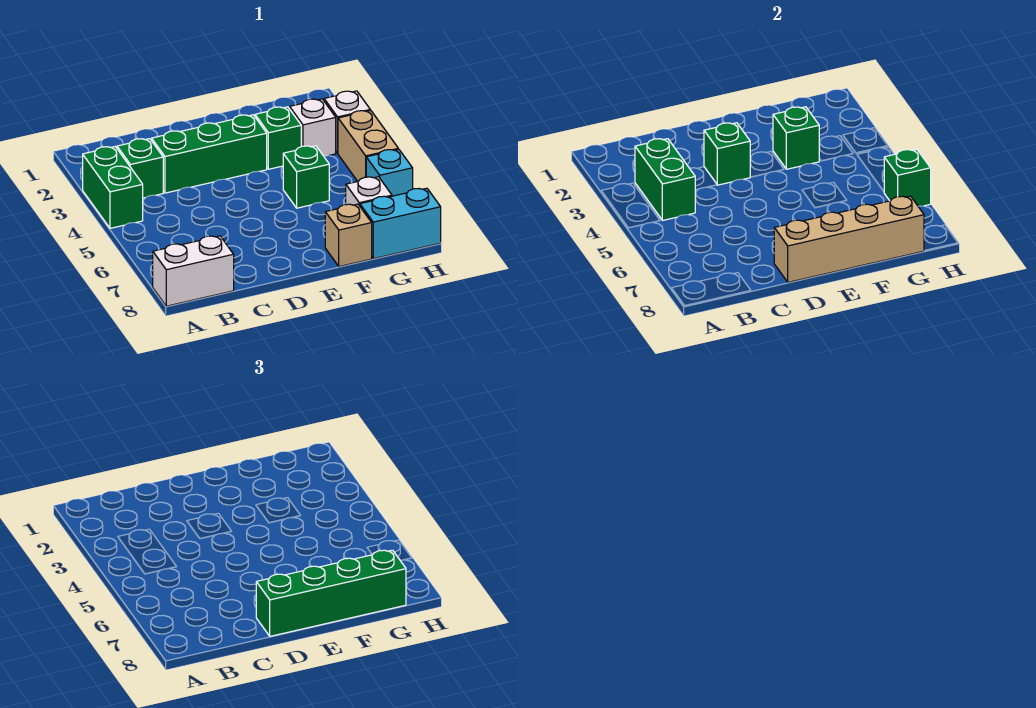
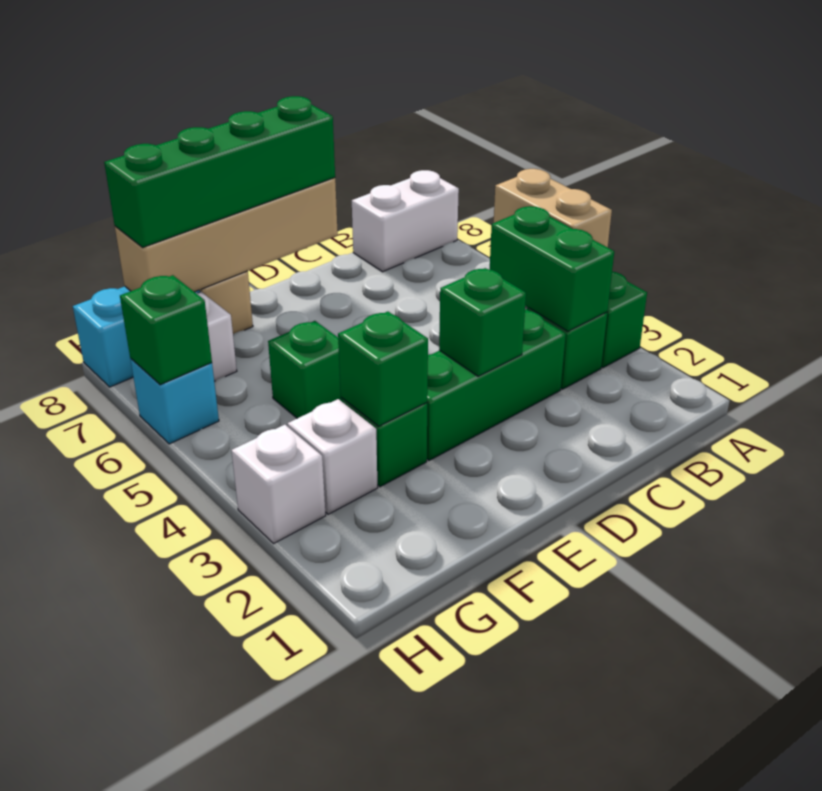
tan brick H4:H5 level 1 -> tan brick A4:A5 level 2

